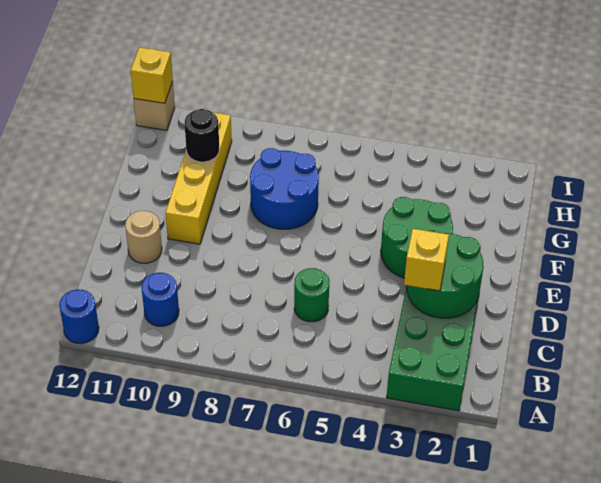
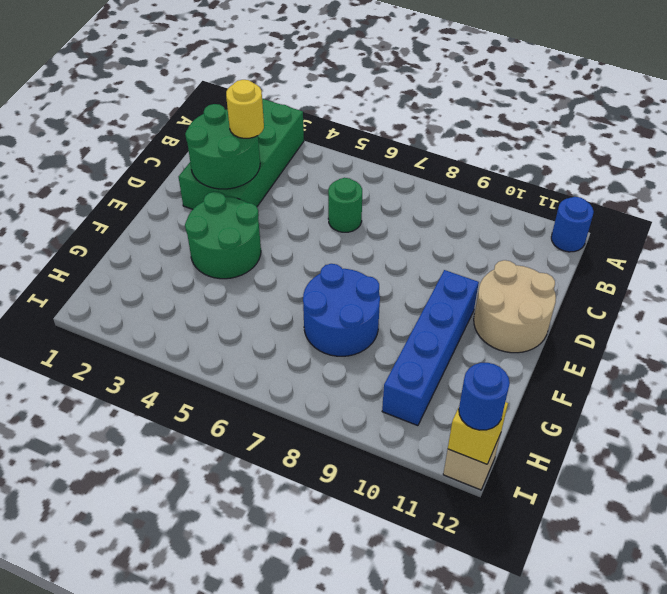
blue round brick B10 level 1 -> blue round brick I12 level 3
yellow brick C3 level 3 -> yellow round brick C3 level 3
tan round brick D11 level 1 -> tan round brick D11:E12 level 1
yellow brick E10:H10 level 1 -> blue brick E10:H10 level 1
black round brick G10 level 2 -> none

